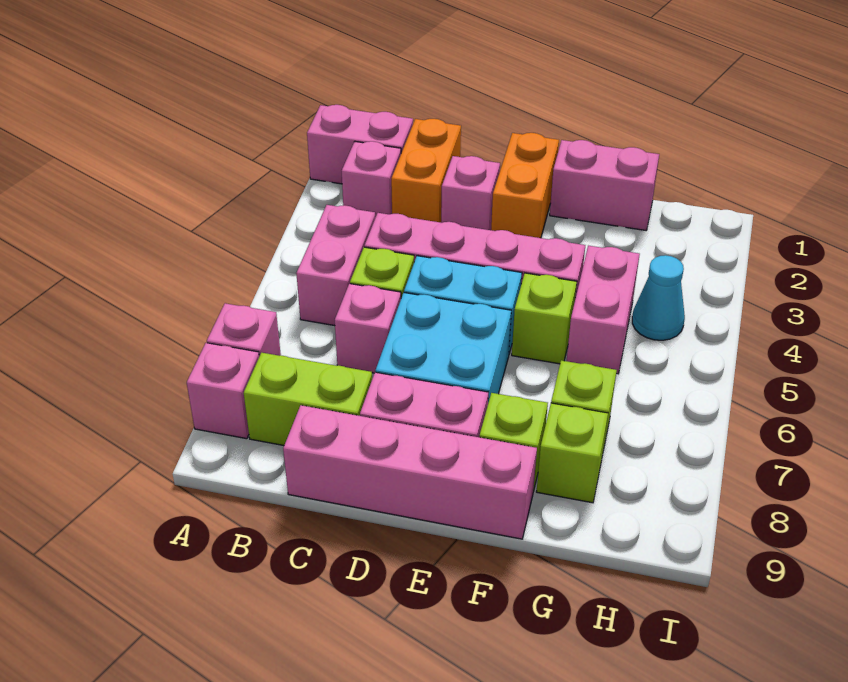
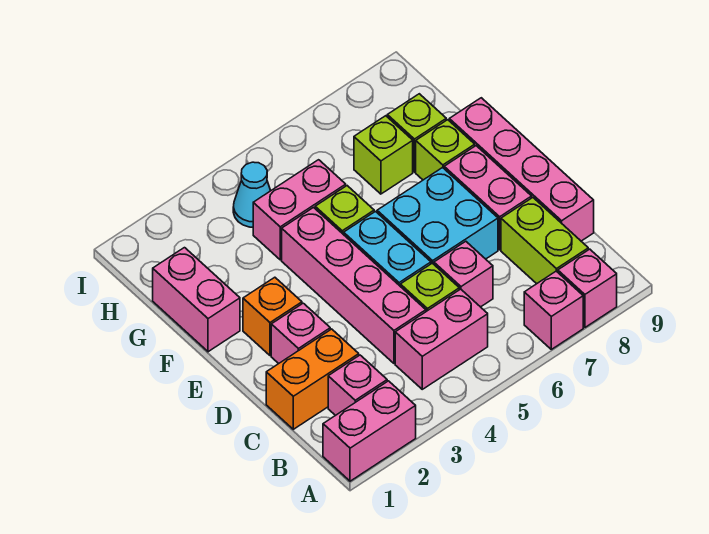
pink brick A1:B1 level 1 -> pink brick A1:A2 level 1
orange brick E1:E2 level 1 -> orange brick E2 level 1

